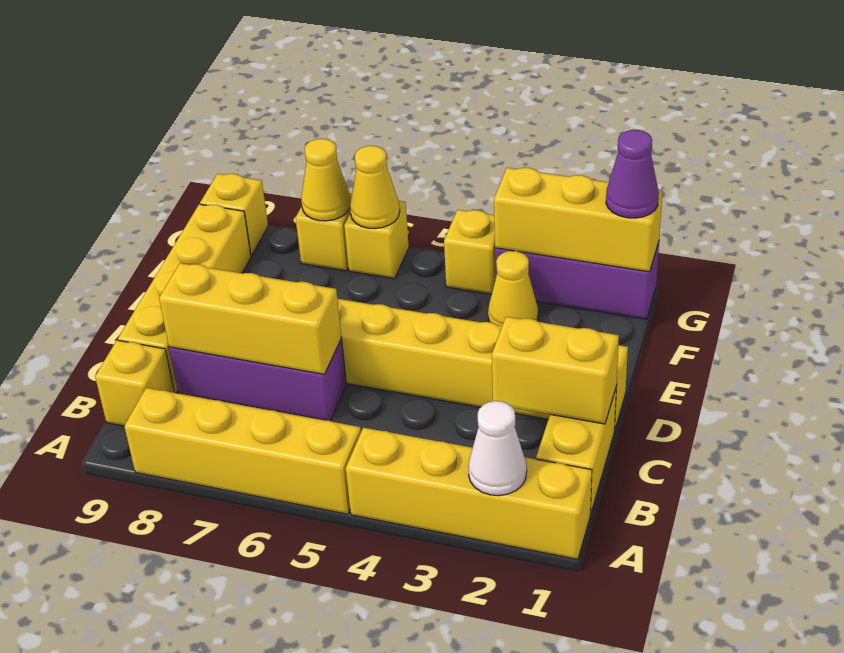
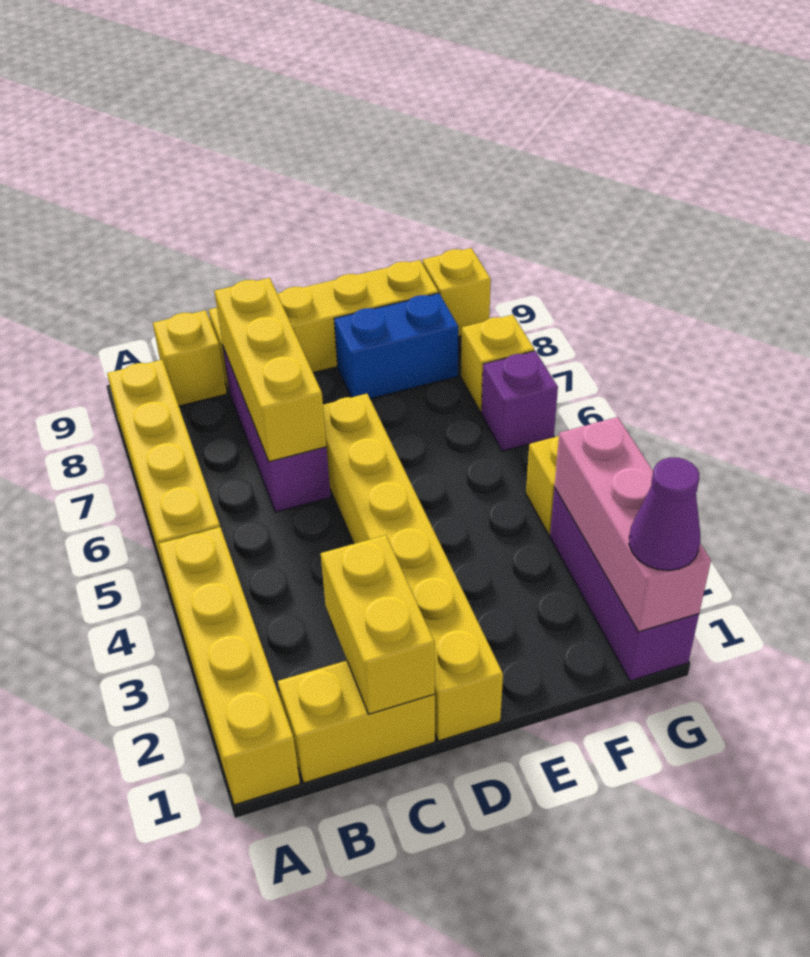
white cone A2 level 2 -> none
none -> blue brick E8:F8 level 1
yellow cone F3 level 1 -> none
yellow brick G1:G3 level 2 -> pink brick G1:G3 level 2
yellow brick G6 level 1 -> purple brick G6 level 1
yellow cone G6 level 2 -> none
yellow cone G7 level 2 -> none

